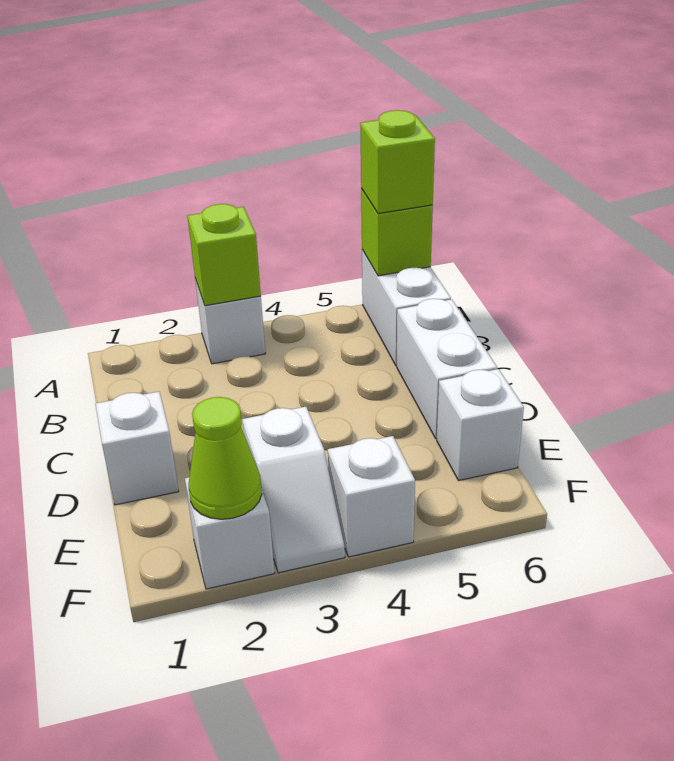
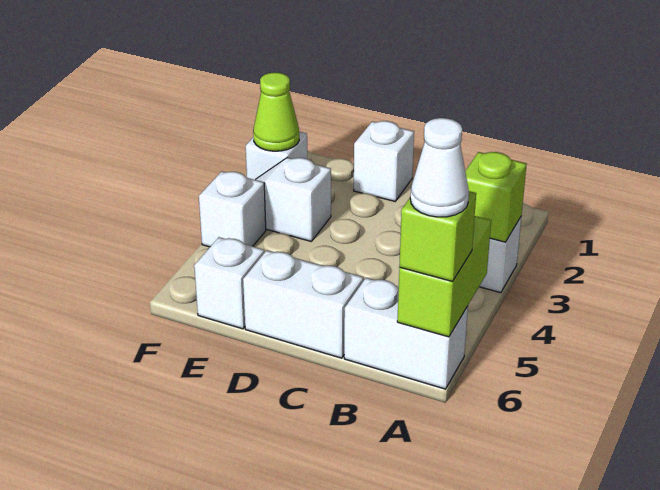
lime brick A6 level 2 -> lime brick A5:A6 level 2
none -> white cone A6 level 4

